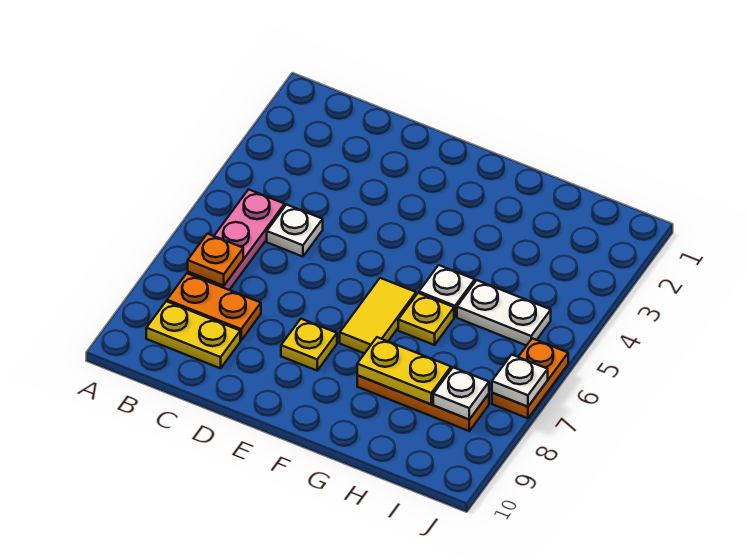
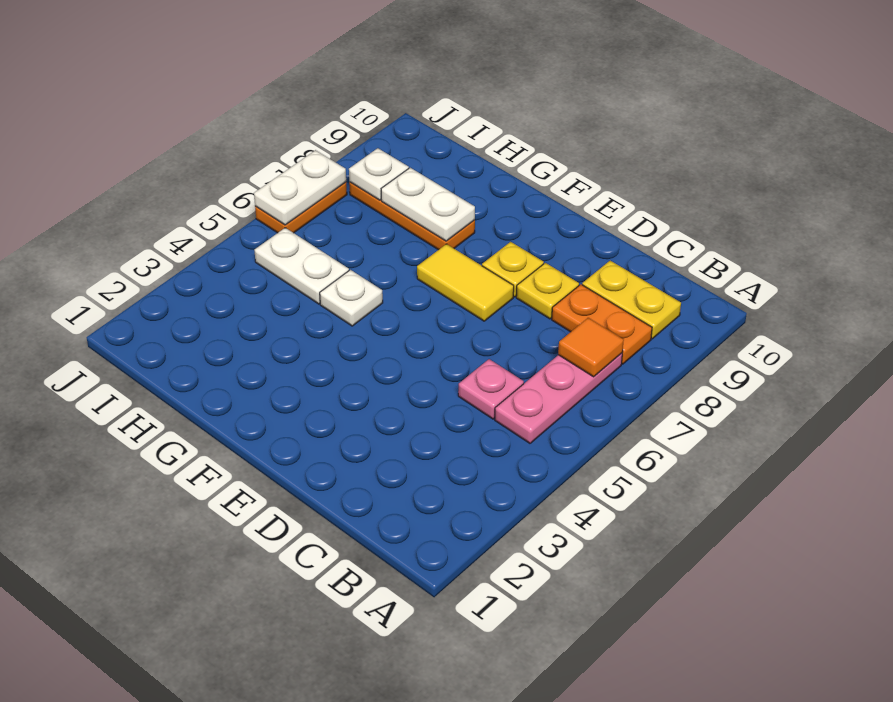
orange plate B7 level 2 -> orange tile B7 level 2
white plate C5 level 1 -> pink plate C5 level 1
yellow tile F6:F7 level 1 -> yellow tile E7:F7 level 1
yellow plate G6 level 1 -> yellow plate D8 level 1
yellow plate G8:H8 level 2 -> white plate G8:H8 level 2
white plate J7 level 2 -> white plate J6:J7 level 2

